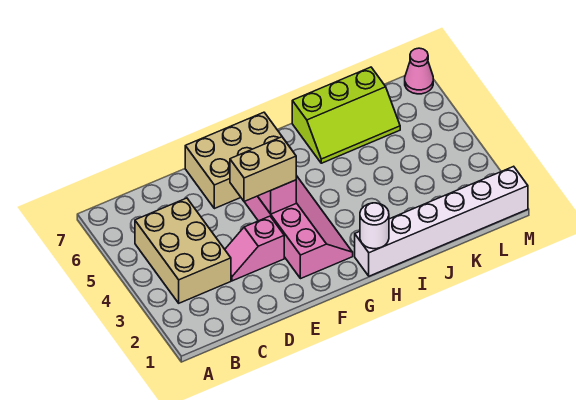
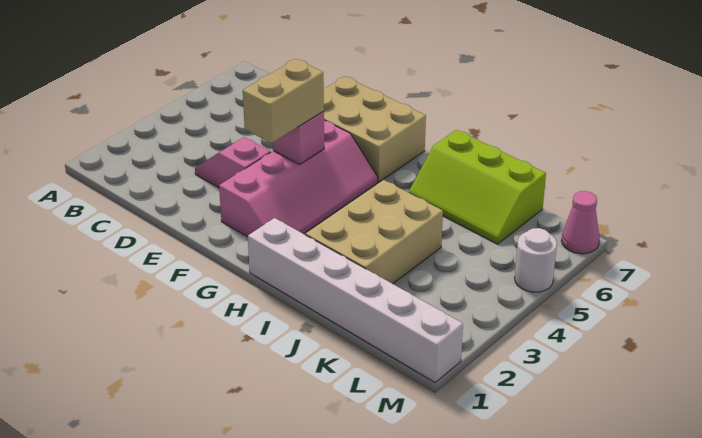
tan brick B3:C5 level 1 -> tan brick I2:J4 level 1
tan brick E4:F4 level 3 -> tan brick F3:F4 level 3
white round brick H1 level 2 -> white round brick M5 level 1

